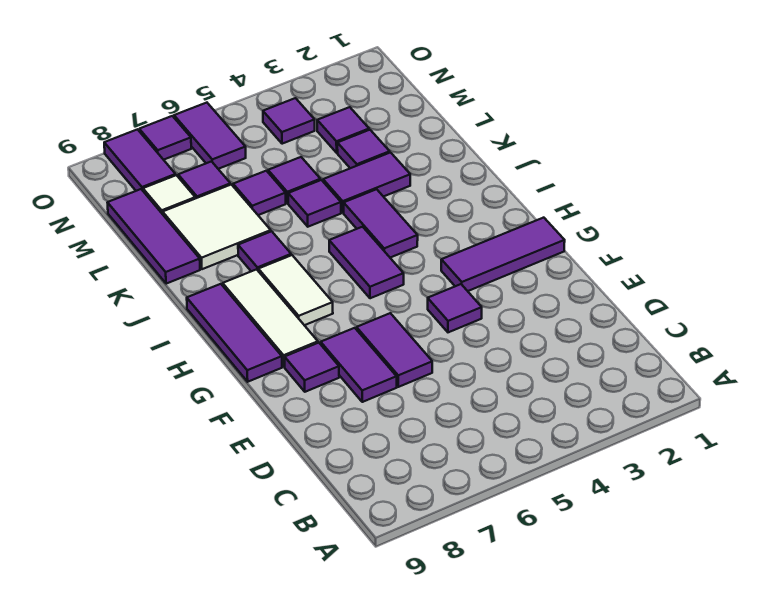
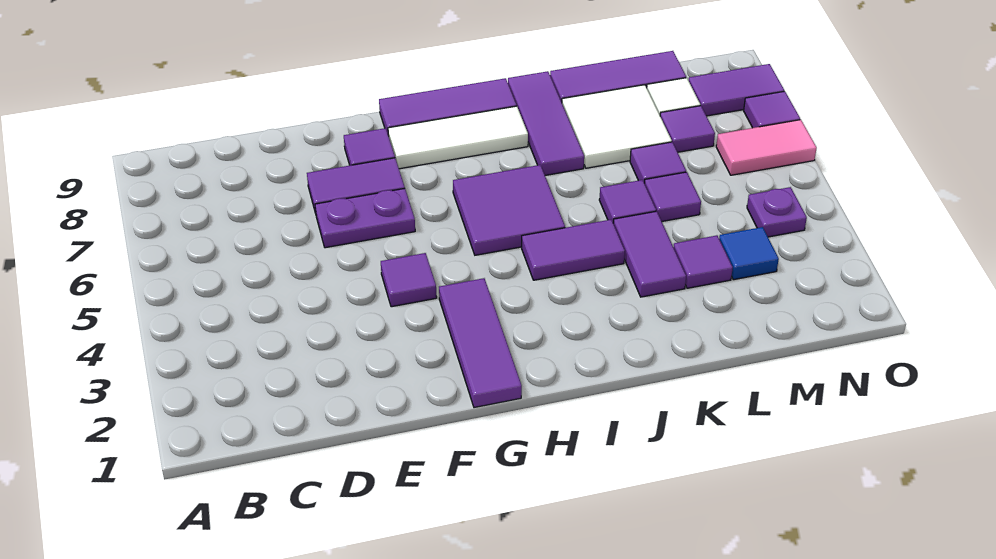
purple tile E6:F6 level 1 -> purple plate E6:F6 level 1
purple tile H5:I5 level 1 -> purple tile H5:I6 level 1
white tile H7:I7 level 1 -> none
purple tile J7 level 1 -> purple tile J7:J9 level 1
purple tile M3 level 1 -> blue tile M3 level 1
purple tile N4 level 1 -> purple plate N4 level 1
purple tile N6:O6 level 1 -> pink tile N6:O6 level 1

